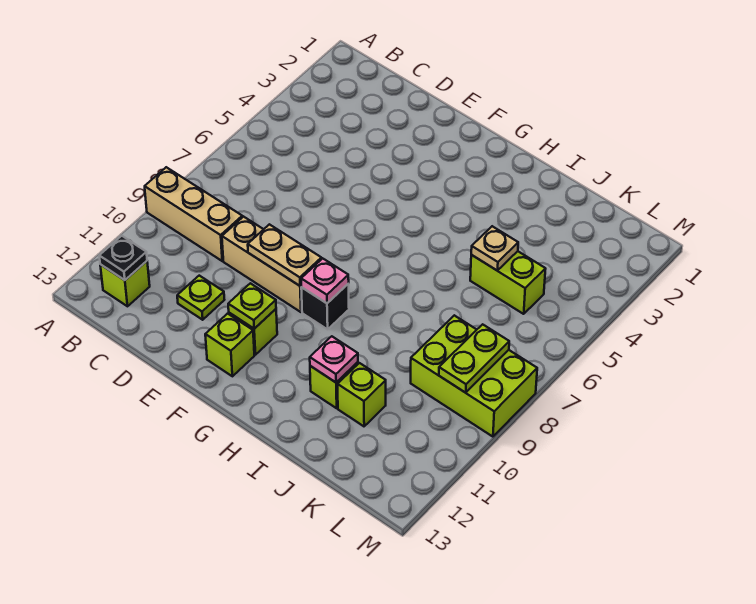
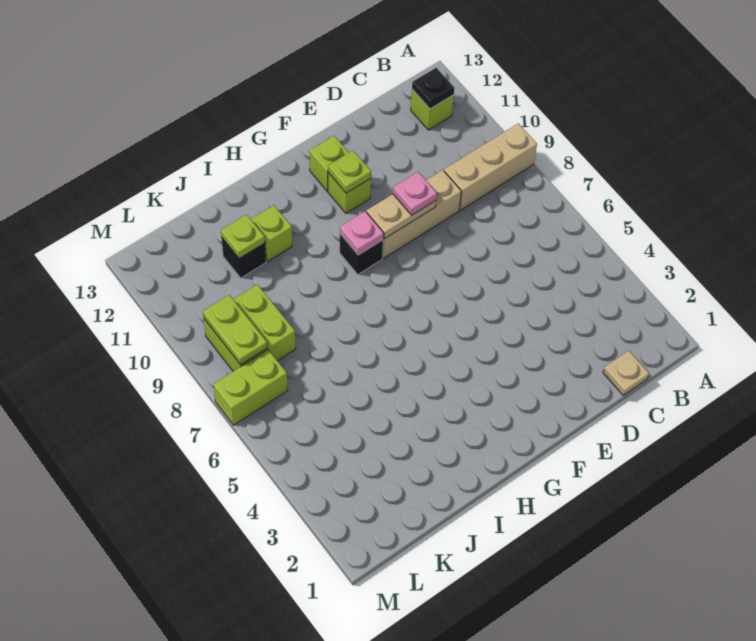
lime plate D11 level 1 -> lime plate J11 level 2
pink plate I11 level 2 -> pink plate E9 level 3
lime brick J5:K5 level 1 -> lime brick L7:M7 level 1
tan plate J5 level 2 -> tan plate C1 level 1
lime brick J11 level 1 -> black brick J11 level 1
lime brick K8:M9 level 1 -> lime brick K8:L9 level 1

